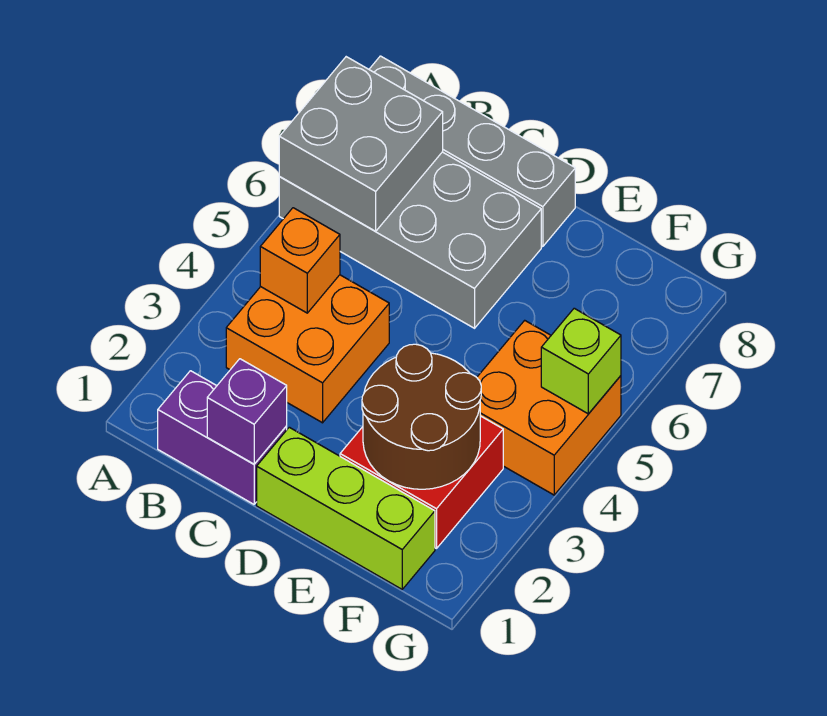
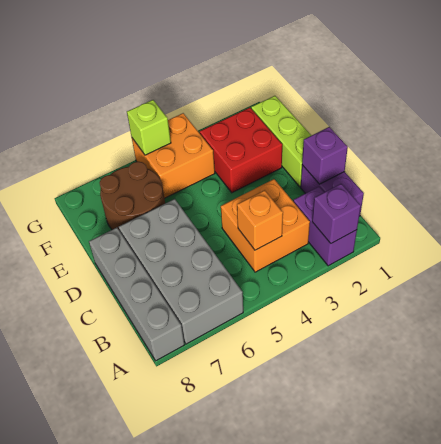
none -> purple brick A2:B2 level 1
none -> purple brick A2 level 2
grey brick A6:B7 level 2 -> none
brown round brick E2:F3 level 2 -> brown round brick E6:F7 level 1

